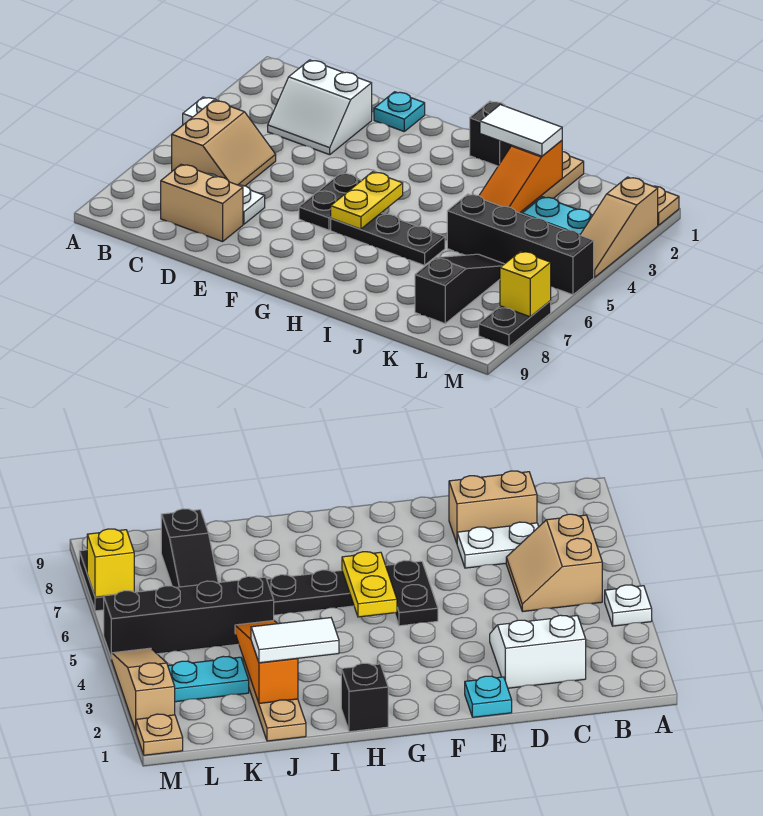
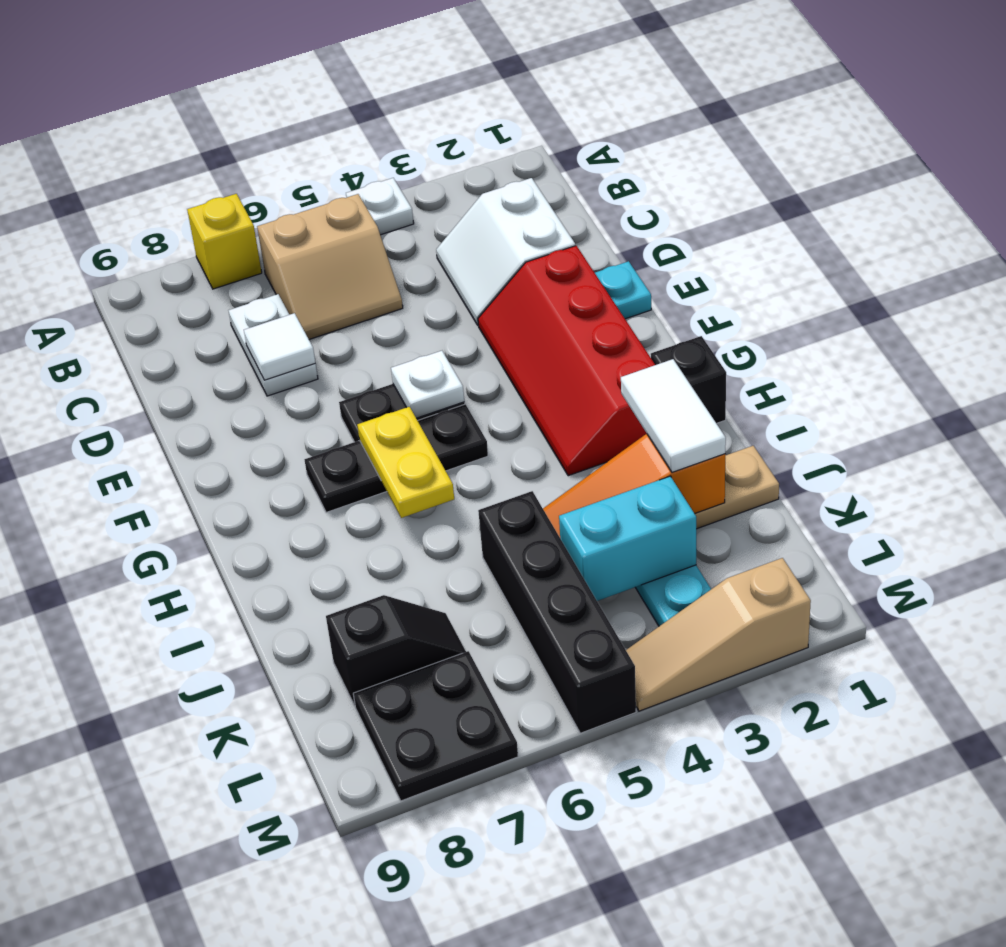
tan brick C8:D8 level 1 -> none
none -> white tile D7 level 2
none -> red slope E2:H3 level 1 top 2
none -> white plate F5 level 2
yellow plate G5:G6 level 2 -> yellow plate G6:H6 level 2
black plate G6:I6 level 1 -> black plate G5:G7 level 1
none -> cyan brick K3:K4 level 2
black slope K6:K8 level 1 top 8 -> black slope K7:K8 level 1 top 8
tan plate M1 level 1 -> none
black plate M7:M8 level 1 -> black plate L7:M8 level 1
yellow brick M7 level 2 -> yellow brick A7 level 1

